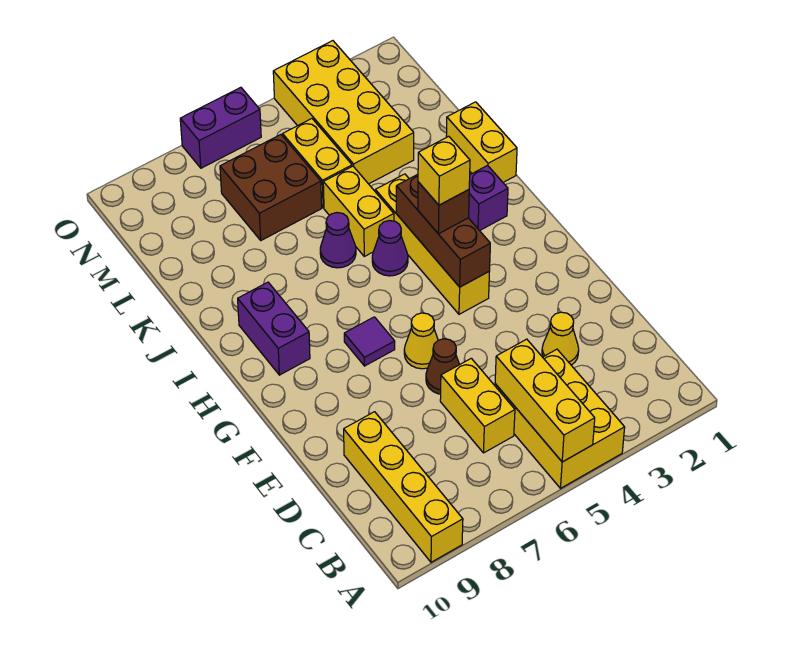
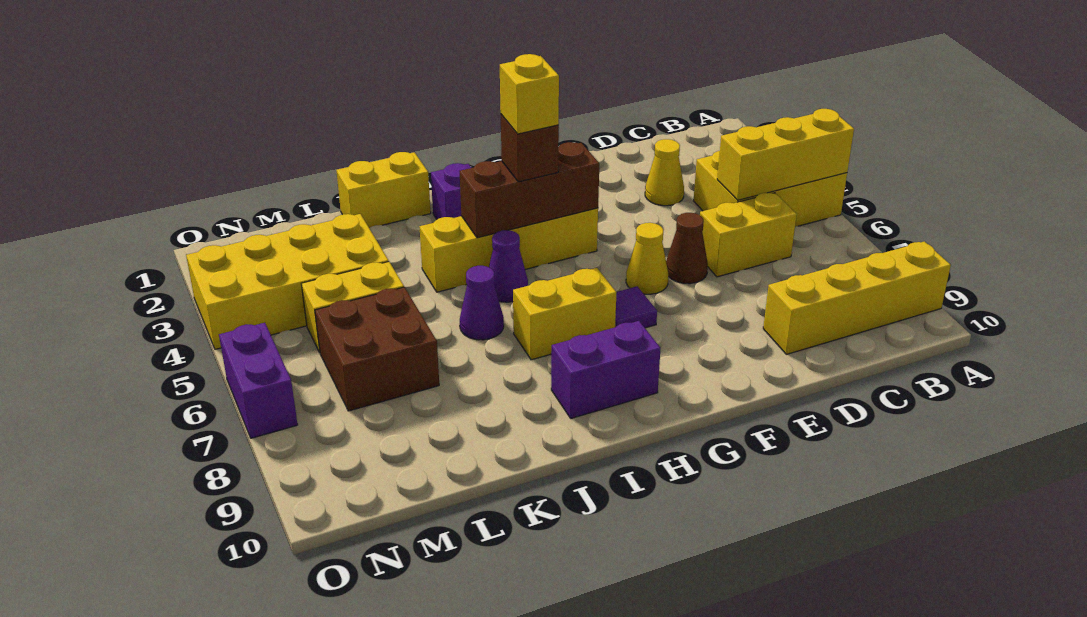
yellow brick J5:K5 level 1 -> yellow brick H7:I7 level 1

